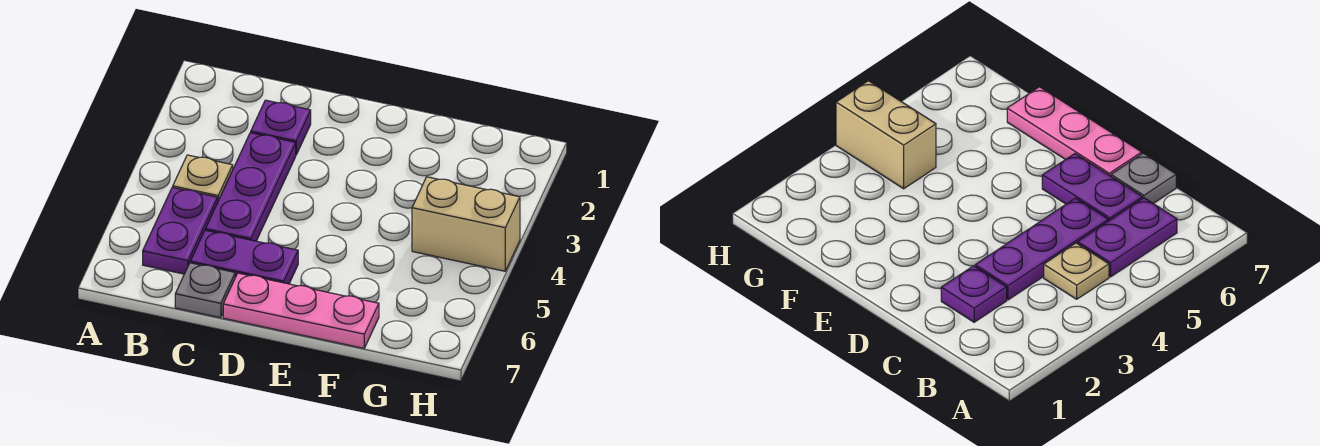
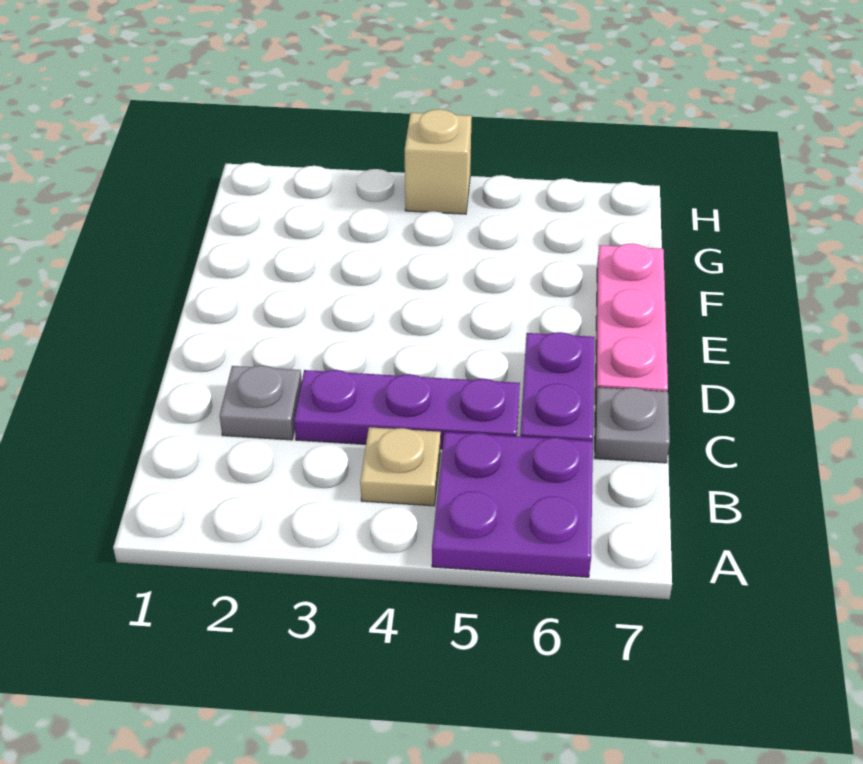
purple plate B5:B6 level 1 -> purple plate A5:B6 level 1
purple plate C2 level 1 -> grey plate C2 level 1
tan brick G4:H4 level 1 -> tan brick H4 level 1

